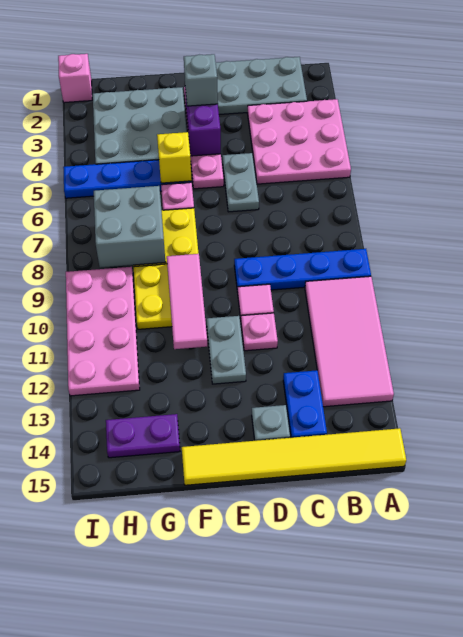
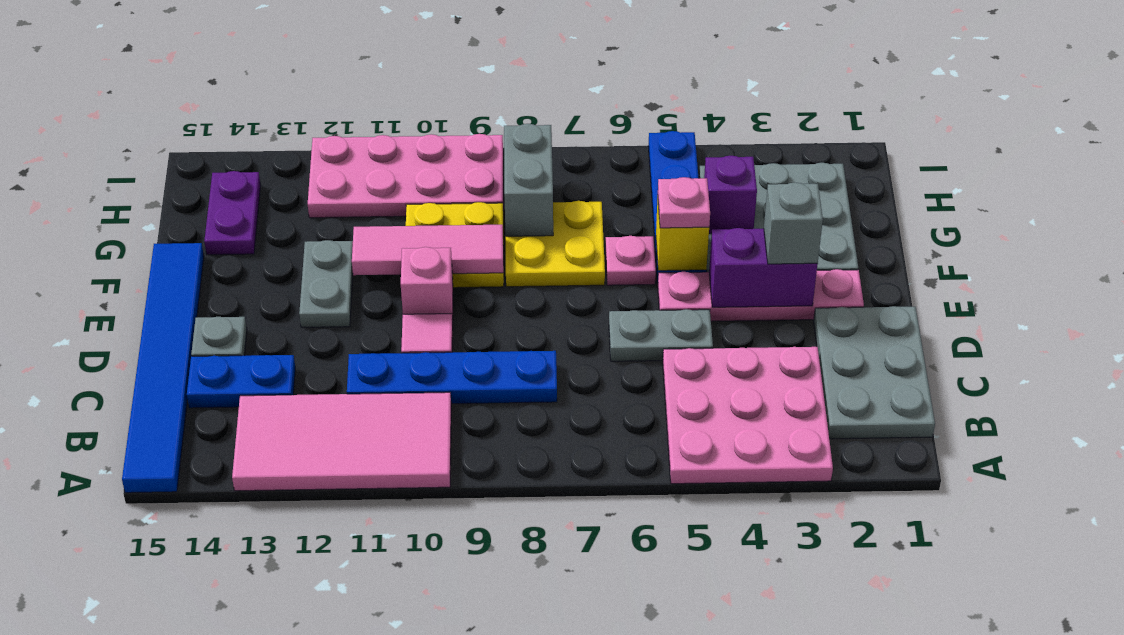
blue plate A9:D9 level 1 -> blue plate C8:C11 level 1
yellow tile A15:F15 level 1 -> blue tile A15:F15 level 1
pink plate D11 level 1 -> pink plate F5 level 3
grey plate E11:E12 level 1 -> grey plate E12:F12 level 1
none -> purple brick G4 level 2
grey brick G7:H8 level 2 -> grey brick G8:H8 level 2
pink brick I1 level 1 -> pink brick E10 level 1

